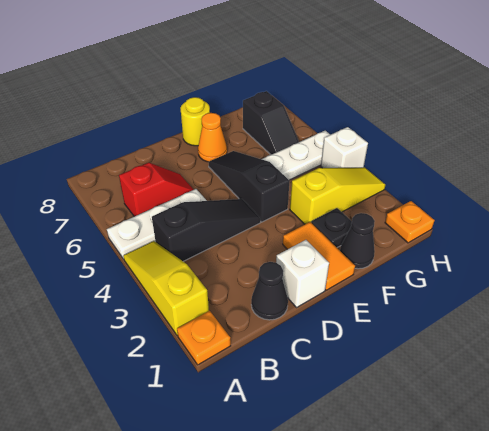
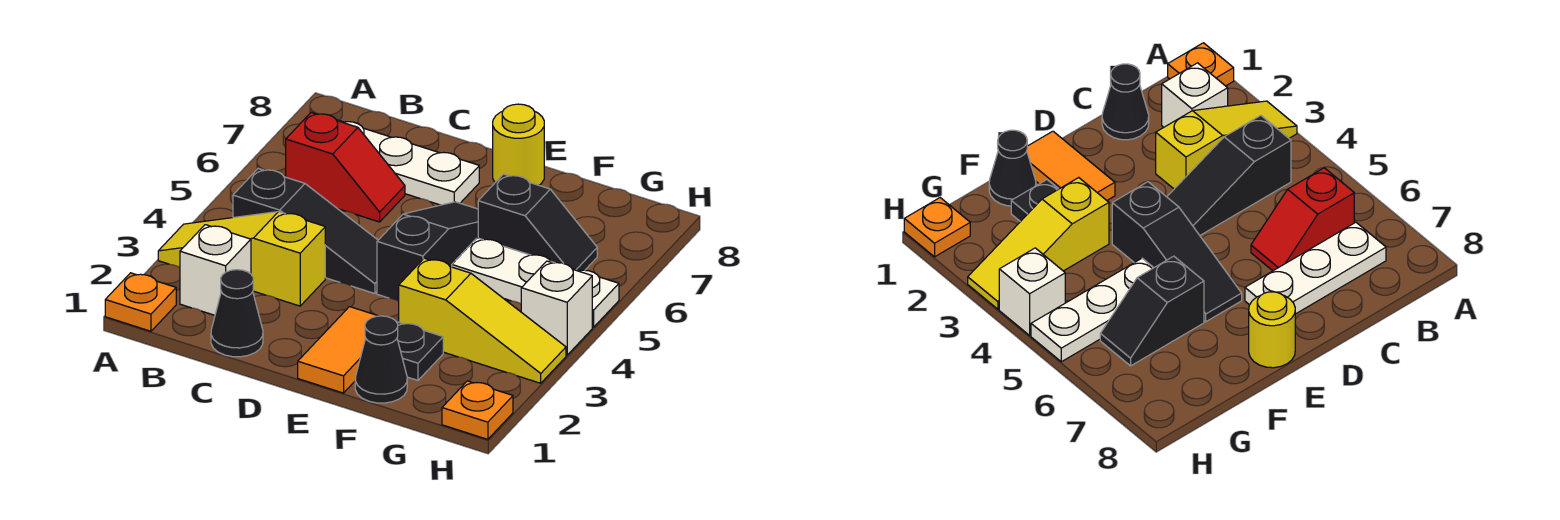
yellow slope A2:A4 level 1 top 2 -> yellow slope A3:C3 level 1 top C
white plate A5:C5 level 1 -> white plate B7:D7 level 1
white brick D1 level 1 -> white brick B2 level 1
orange cone E7 level 1 -> none
black slope G6:G7 level 1 top 7 -> black slope F6:G6 level 1 top F

